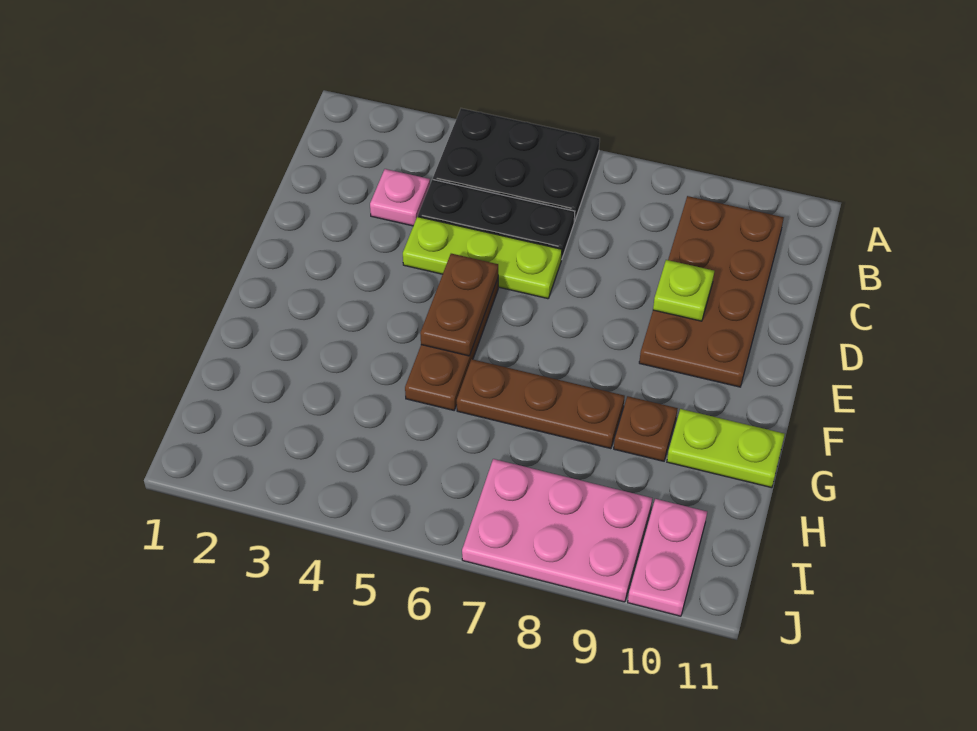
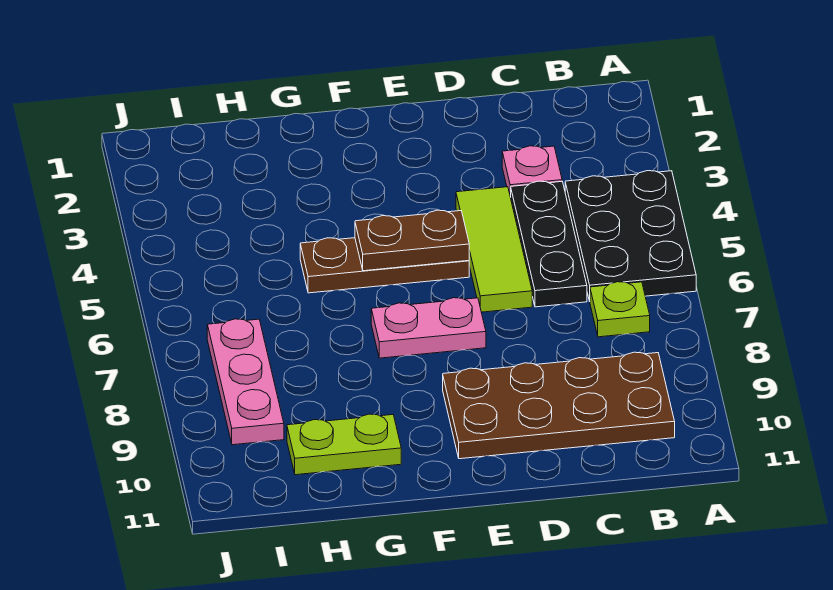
lime plate D4:D6 level 1 -> lime tile D4:D6 level 1
lime plate D9 level 2 -> lime plate B7 level 1
brown plate G6:G8 level 1 -> none
brown plate G9 level 1 -> none
lime plate G10:G11 level 1 -> lime plate G10:H10 level 1
pink plate I7:J9 level 1 -> pink plate I7:I9 level 1
pink plate I10:J10 level 1 -> pink plate E7:F7 level 1

